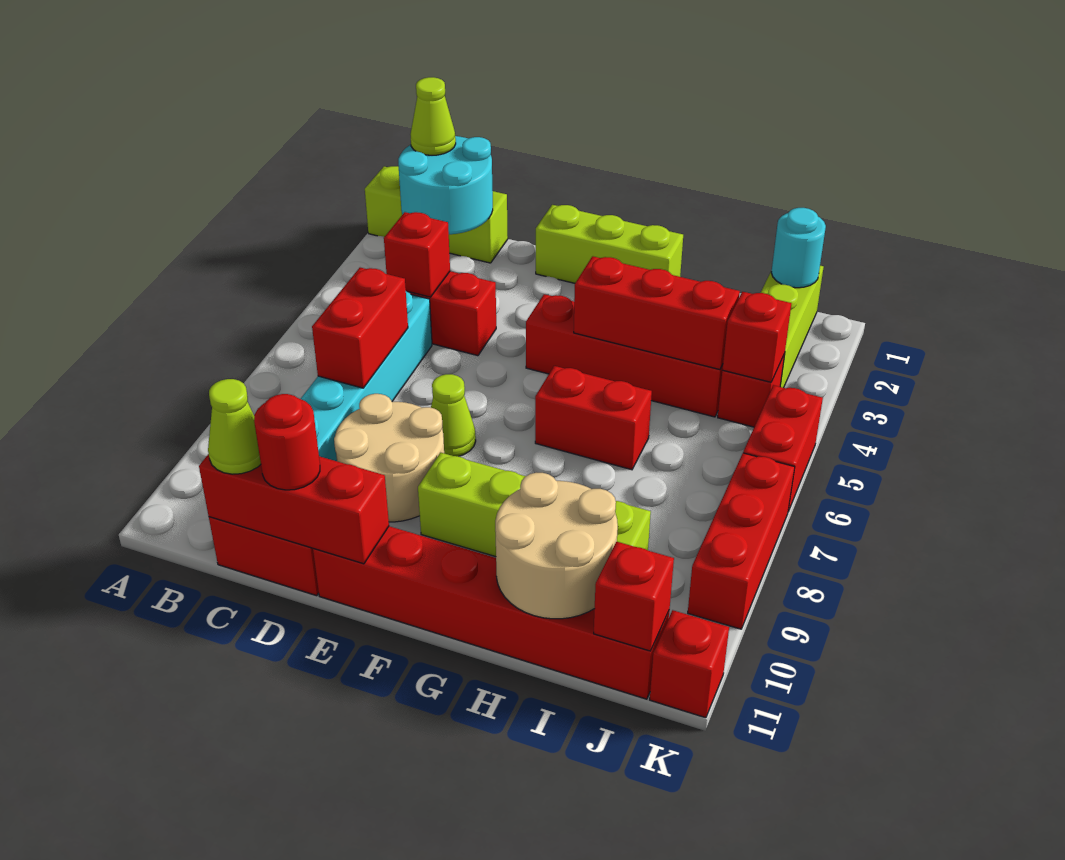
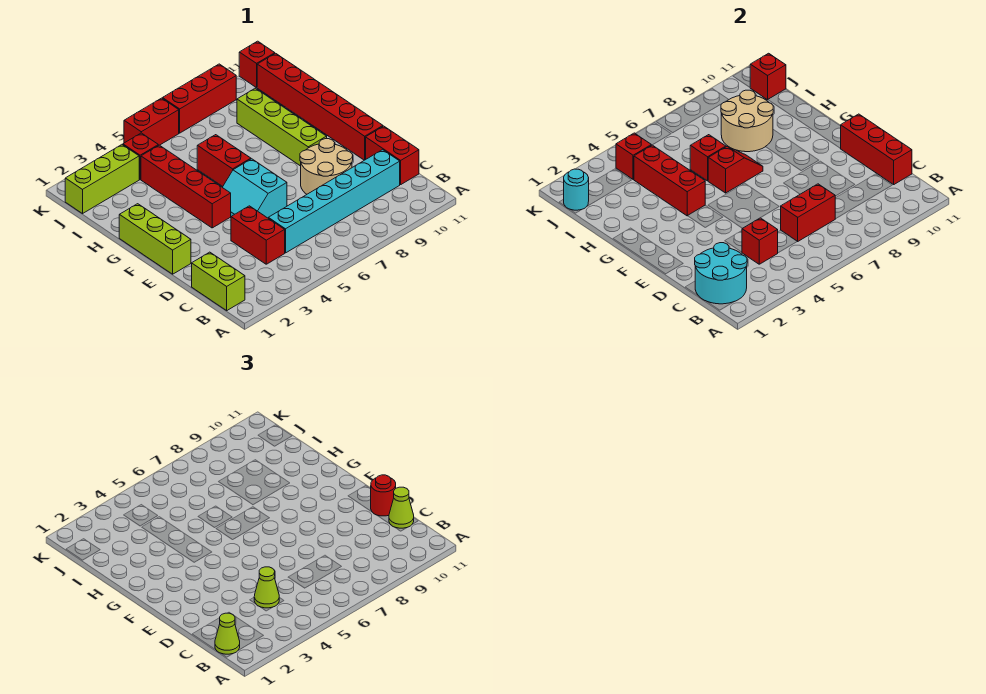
lime brick A1:C1 level 1 -> lime brick B1:C1 level 1
none -> cyan slope E5:F6 level 1 top 6
lime cone E7 level 1 -> lime cone C4 level 3
none -> red slope G6:G7 level 2 top 6
none -> red brick H6 level 2
tan round brick H10:I11 level 2 -> tan round brick H8:I9 level 2

